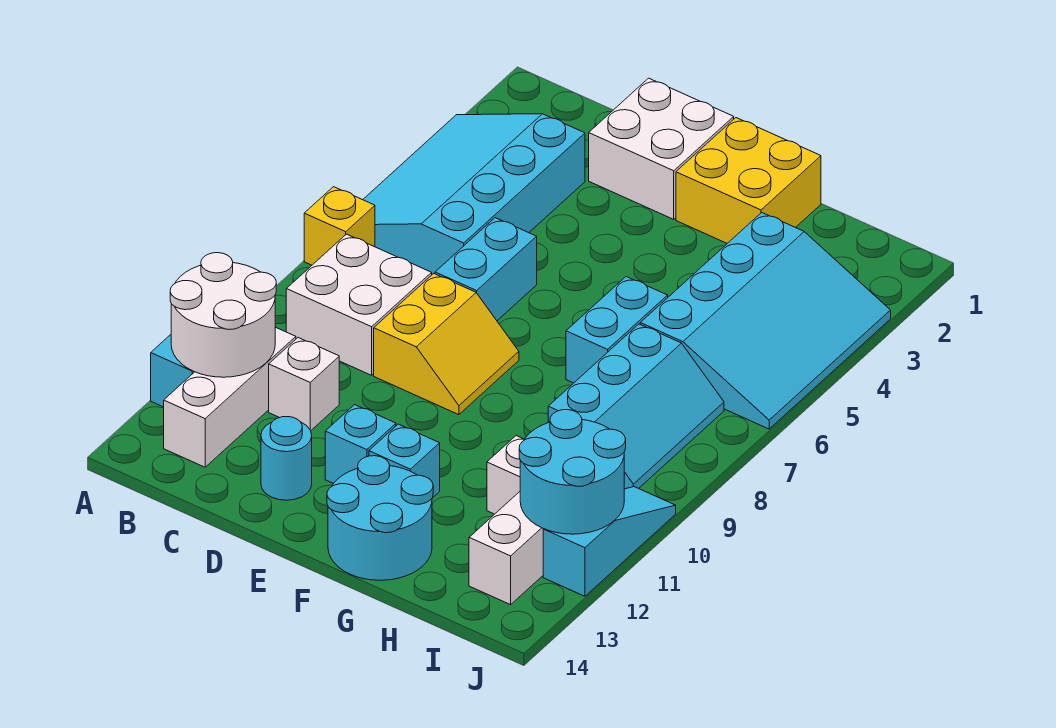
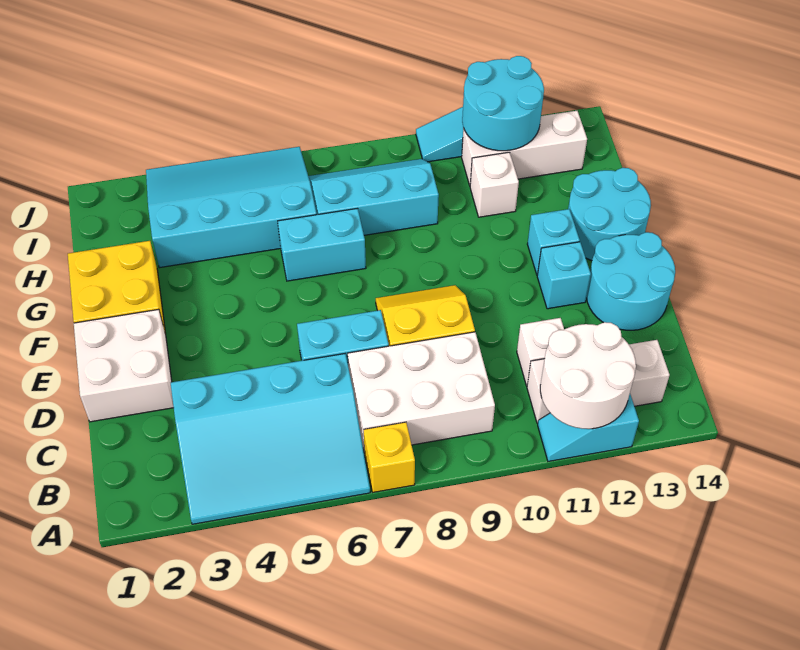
white brick B8:C9 level 1 -> white brick B7:C9 level 1
cyan round brick D13 level 1 -> cyan round brick D13:E14 level 1

